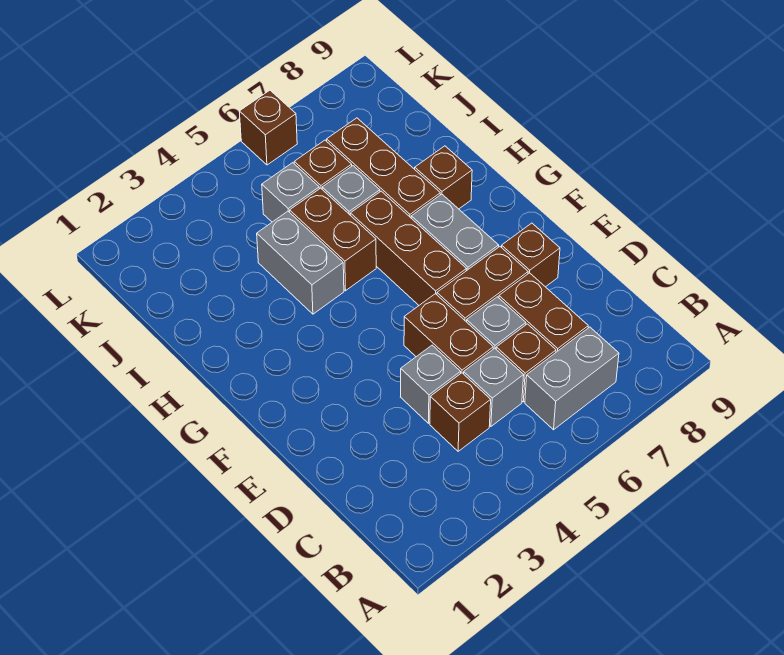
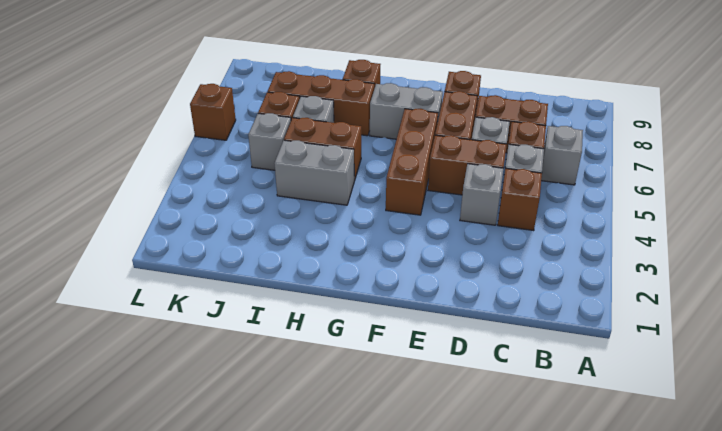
grey brick B6:B7 level 1 -> grey brick B6 level 1
brown brick F6:H6 level 1 -> brown brick F4:F6 level 1

